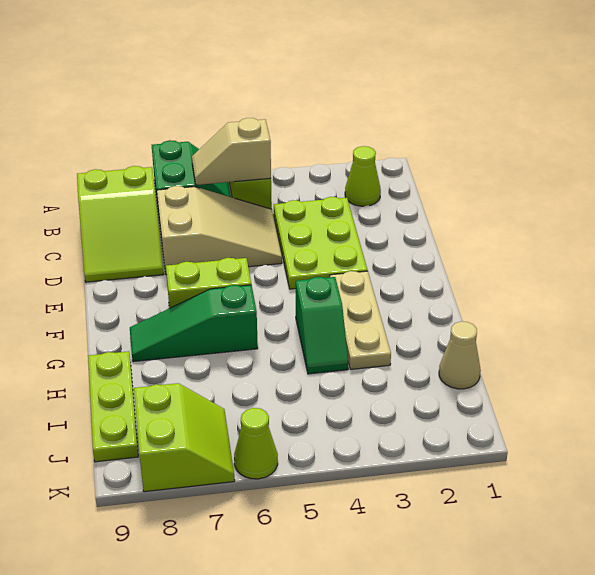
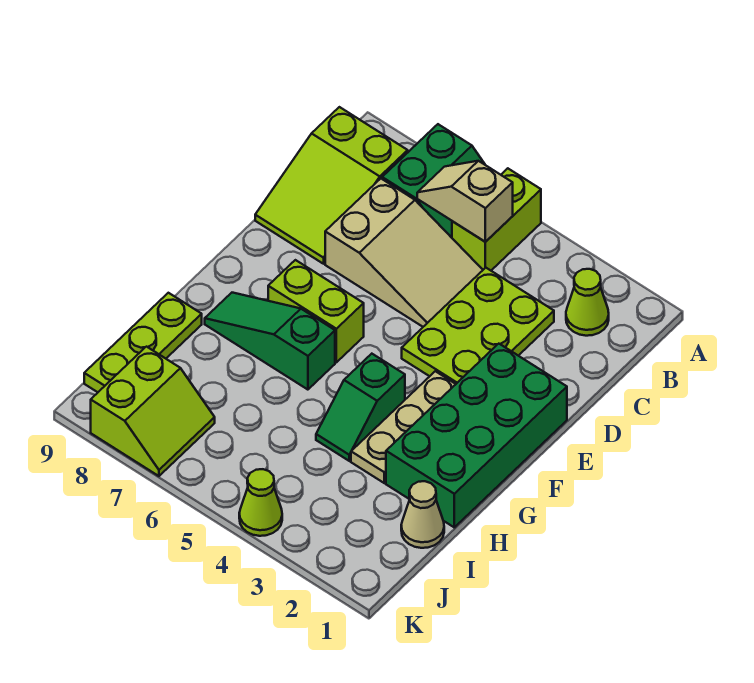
none -> green brick E1:H2 level 1
lime cone K6 level 1 -> lime cone K4 level 1

